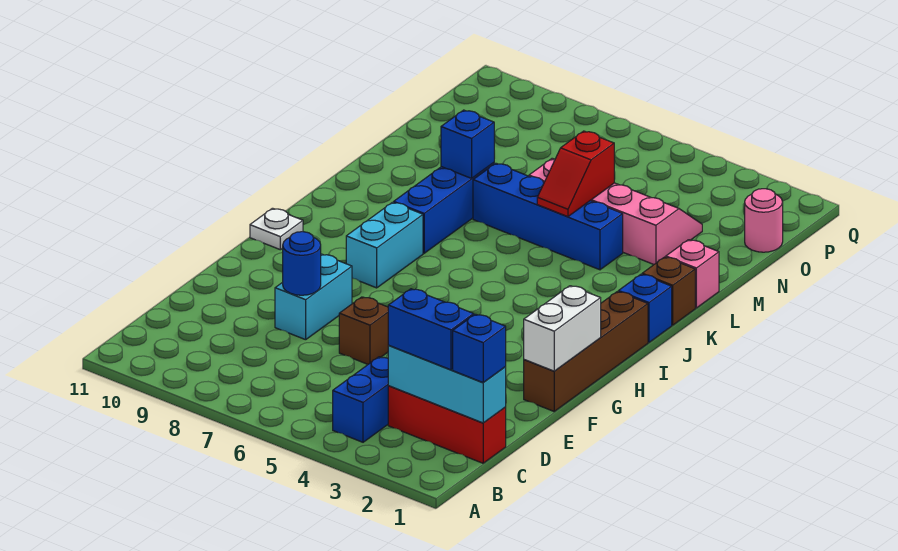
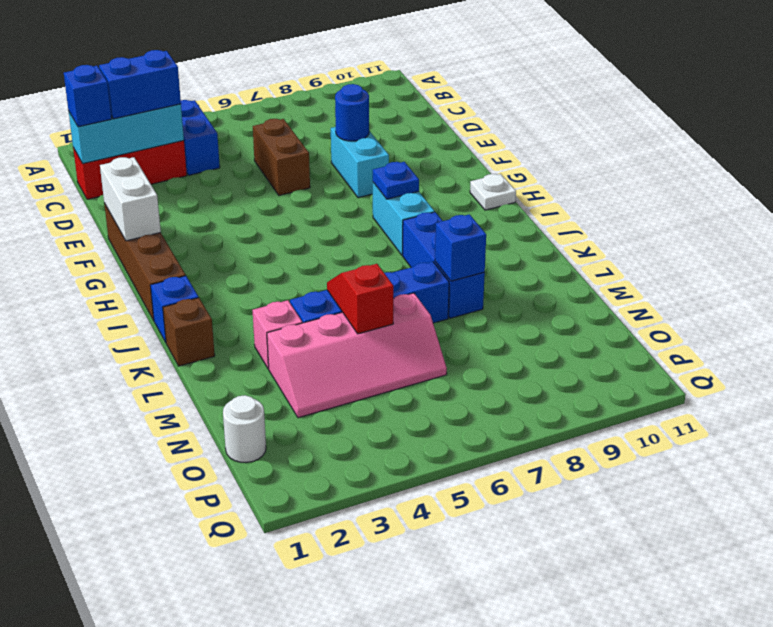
brown brick E6 level 1 -> brown brick D6:E6 level 1
none -> blue plate H8 level 2
pink brick L1 level 1 -> pink brick L3 level 1
pink round brick O1 level 1 -> white round brick O1 level 1

